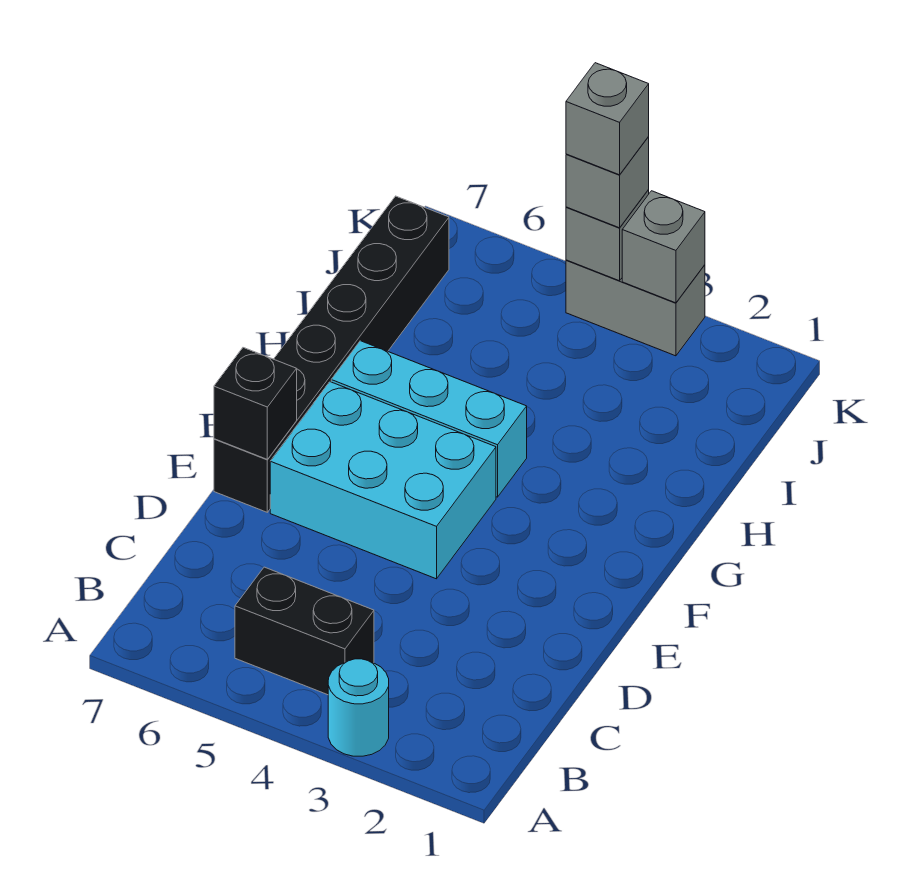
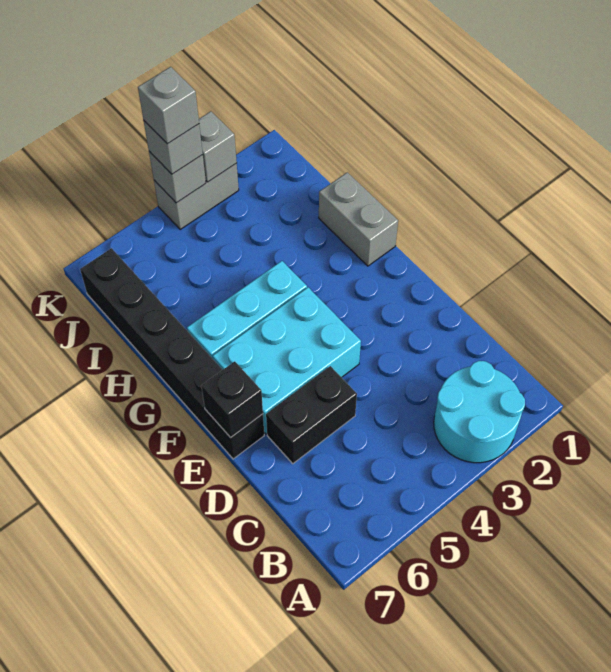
cyan round brick A3 level 1 -> cyan round brick A2:B3 level 1
black brick B4:B5 level 1 -> black brick D5:D6 level 1
none -> grey brick G1:H1 level 1

